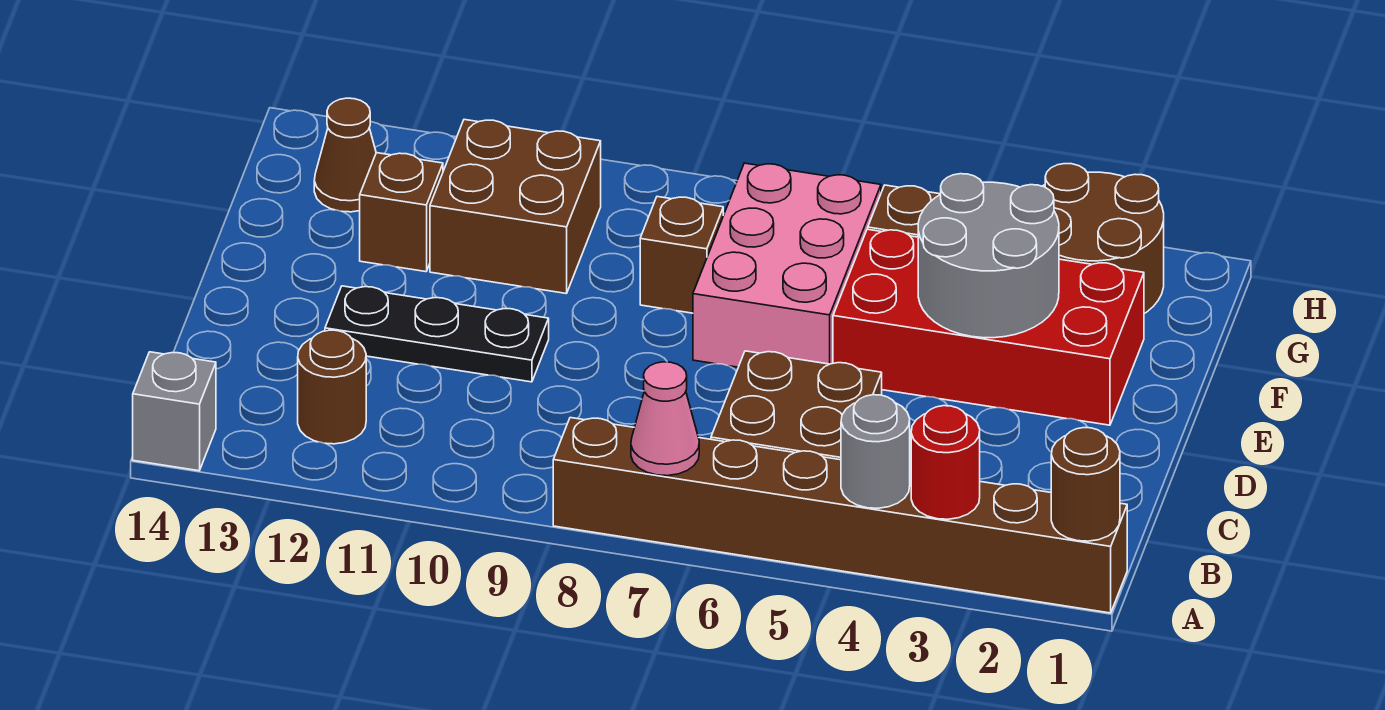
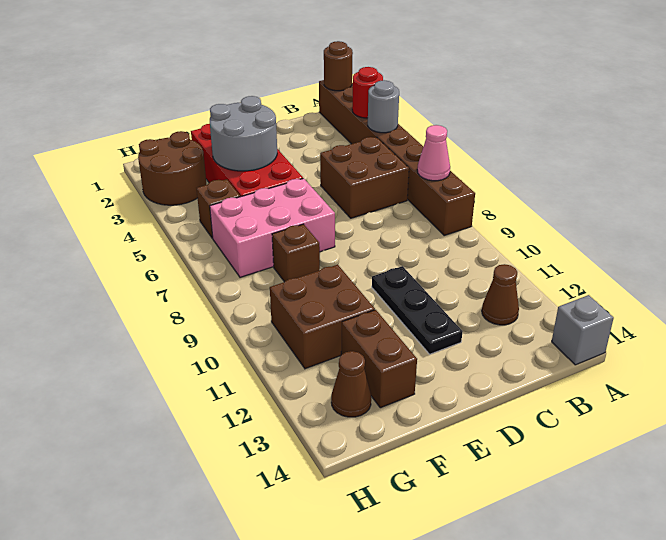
brown round brick B12 level 1 -> brown cone B12 level 1
brown brick F12 level 1 -> brown brick F12:F13 level 1

